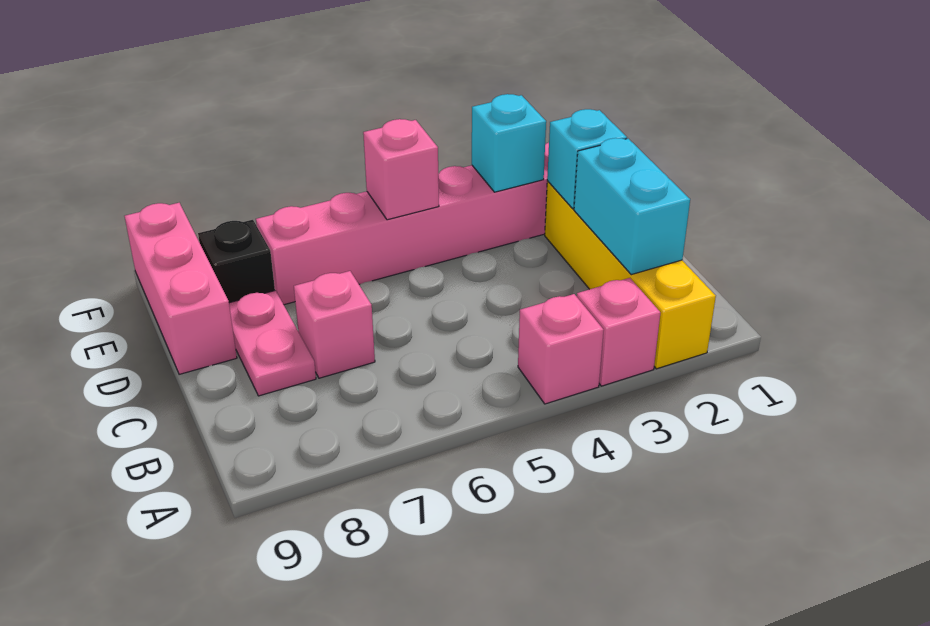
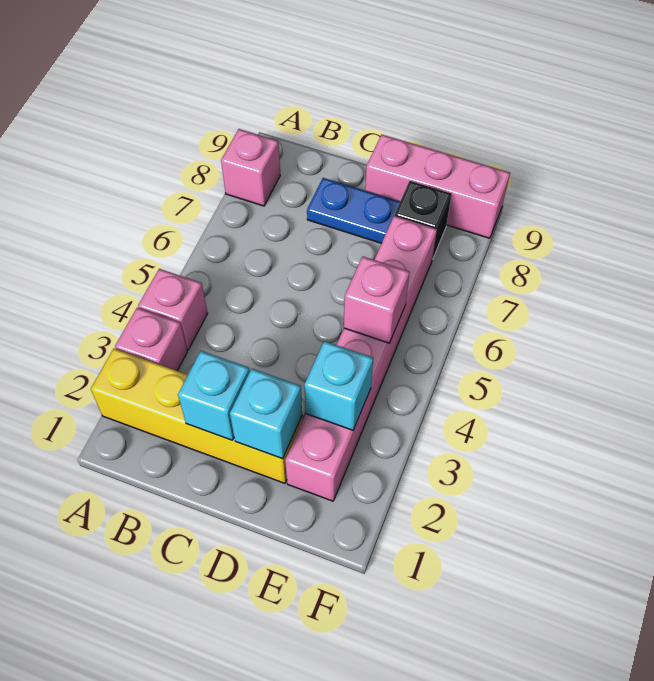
cyan brick B2:C2 level 2 -> cyan brick C2 level 2
pink brick C7 level 1 -> pink brick A8 level 1
pink plate C8:D8 level 1 -> blue plate C8:D8 level 1

